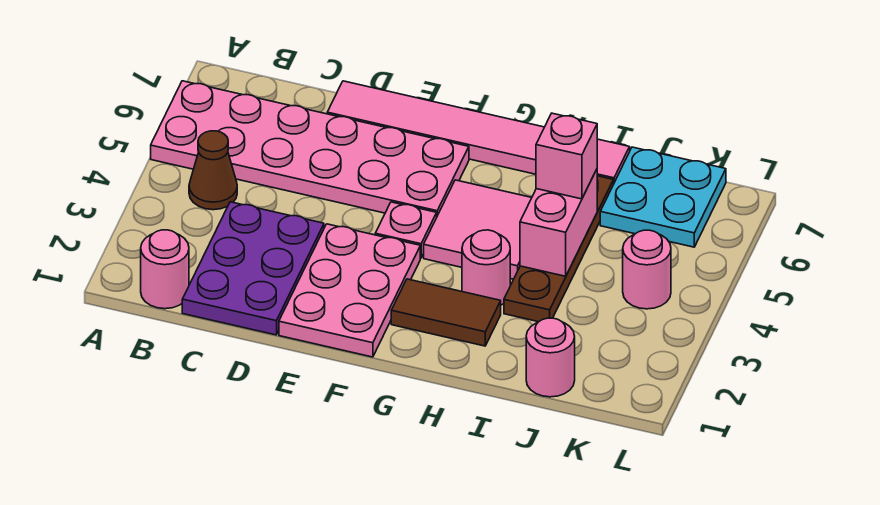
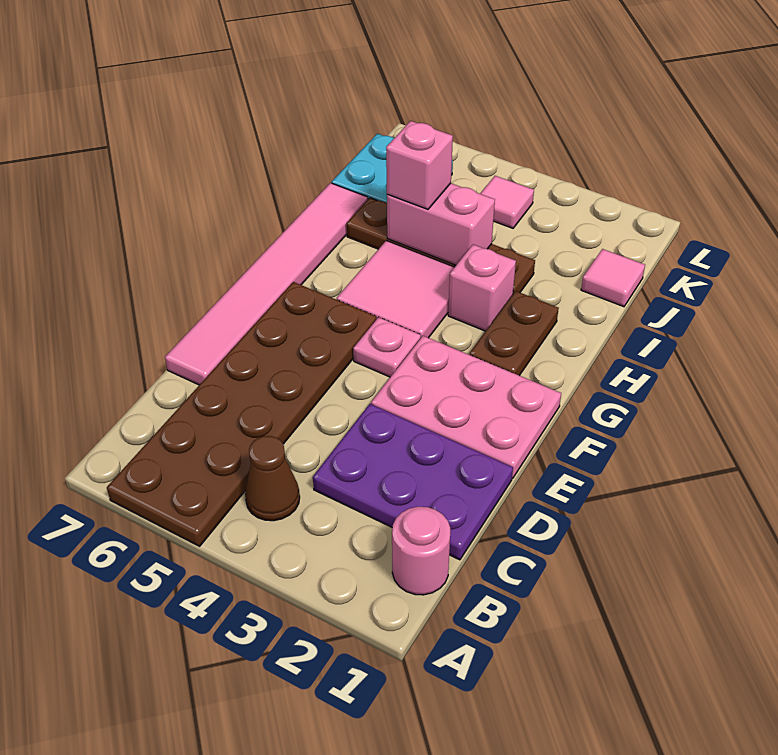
pink plate A5:F6 level 1 -> brown plate A5:F6 level 1
brown tile G2:H2 level 1 -> brown plate G2:H2 level 1
pink round brick H3 level 1 -> pink brick H3 level 1
pink round brick J1 level 1 -> pink tile J1 level 1
pink round brick K4 level 1 -> pink tile K4 level 1

